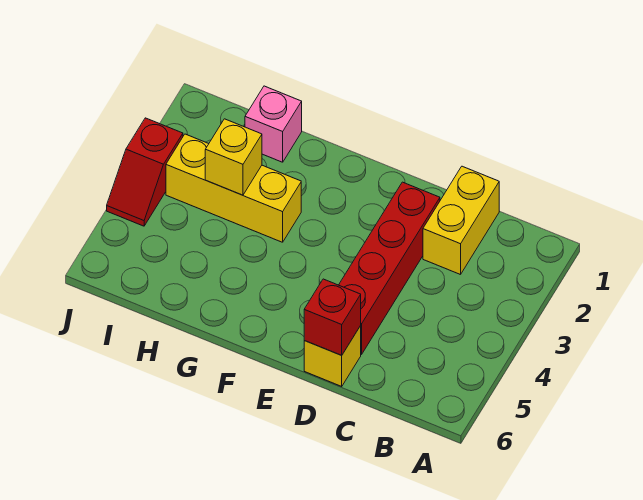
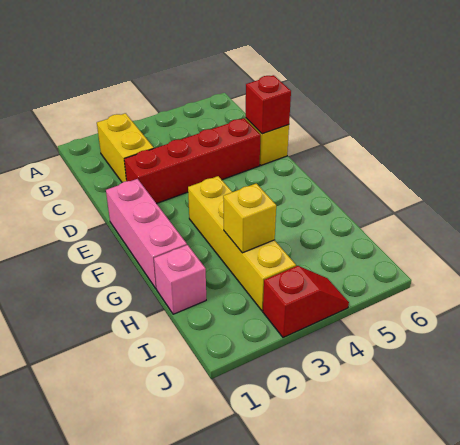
yellow brick C1:C2 level 1 -> yellow brick B2:C2 level 1
none -> pink brick E1:G1 level 1
yellow brick G3:I3 level 1 -> yellow brick F3:I3 level 1

